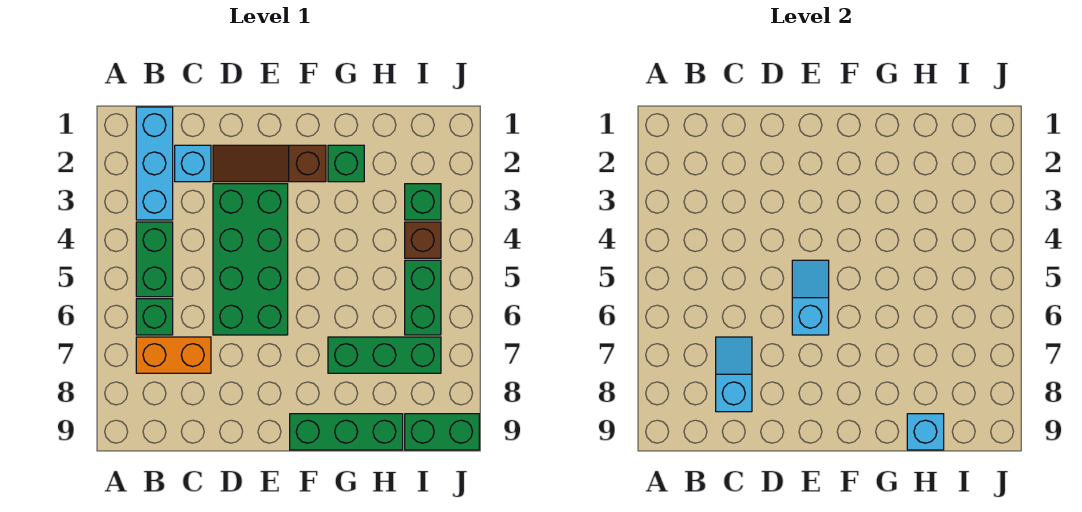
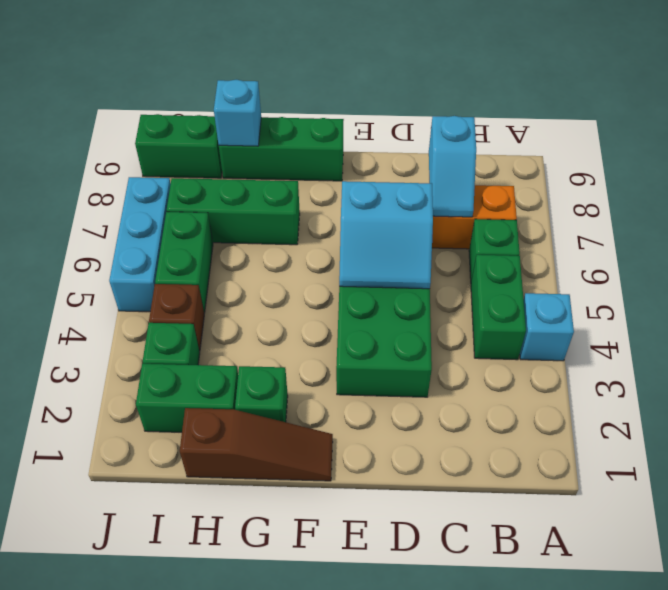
cyan brick B1:B3 level 1 -> cyan brick J5:J7 level 1
cyan brick C2 level 1 -> cyan brick A4 level 1
brown slope D2:F2 level 1 top F -> brown slope F1:H1 level 1 top H
cyan slope E5:E6 level 2 top 6 -> cyan slope D5:E6 level 2 top 6
none -> green brick H2:I2 level 1

